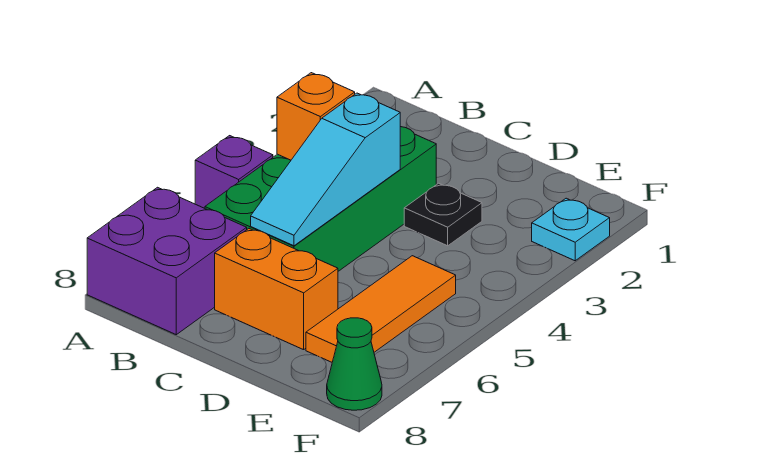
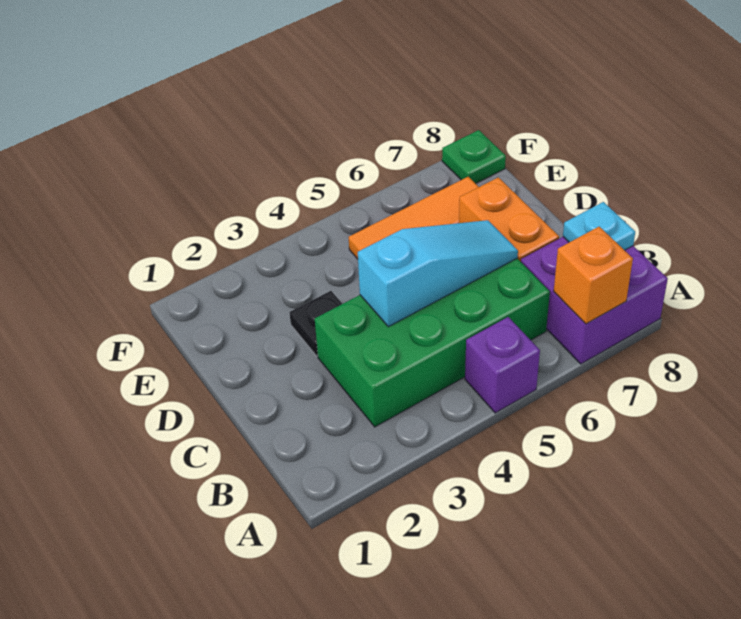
orange brick B4 level 2 -> orange brick A7 level 2
cyan plate F2 level 1 -> cyan plate B8 level 2
green cone F8 level 1 -> green plate F8 level 1

